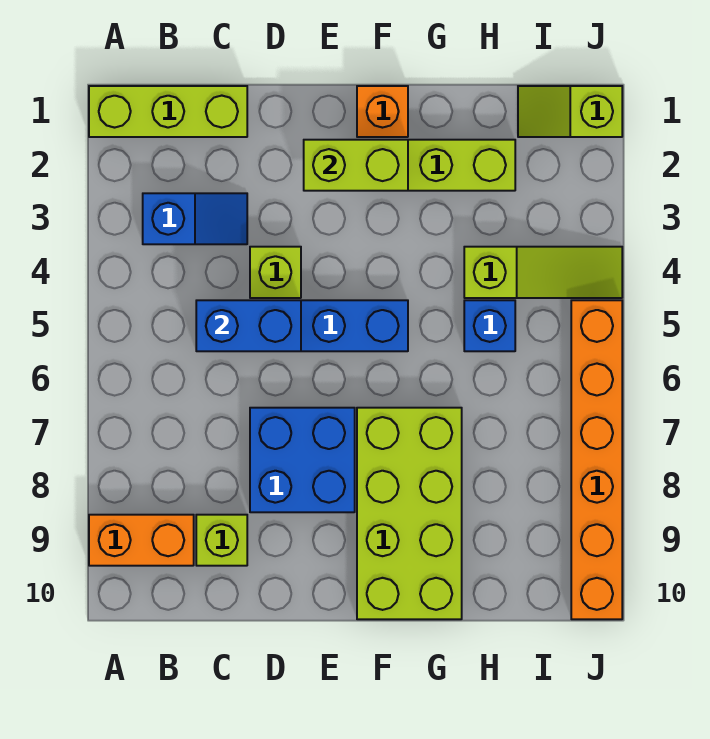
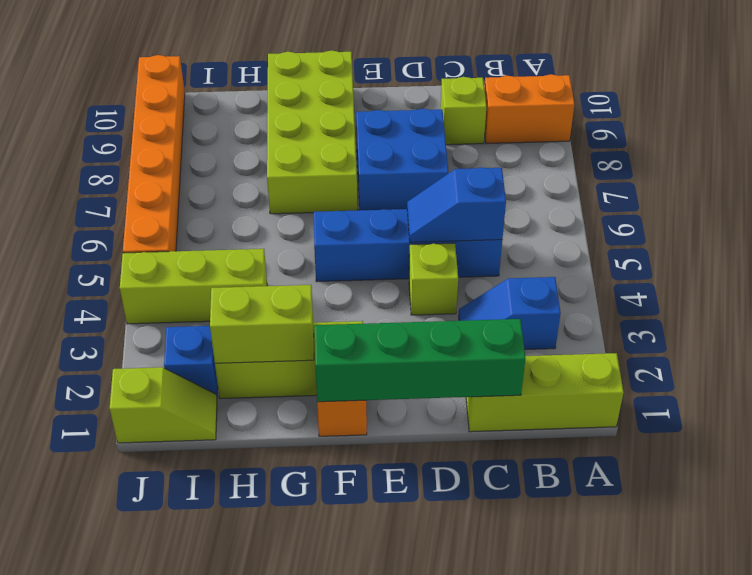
none -> green brick C1:F1 level 2
blue brick C5:D5 level 2 -> blue slope C5:D5 level 2 top C
lime brick E2:F2 level 2 -> lime brick G2:H2 level 2
lime slope H4:J4 level 1 top H -> lime brick H4:J4 level 1
blue brick H5 level 1 -> blue brick I2 level 1

